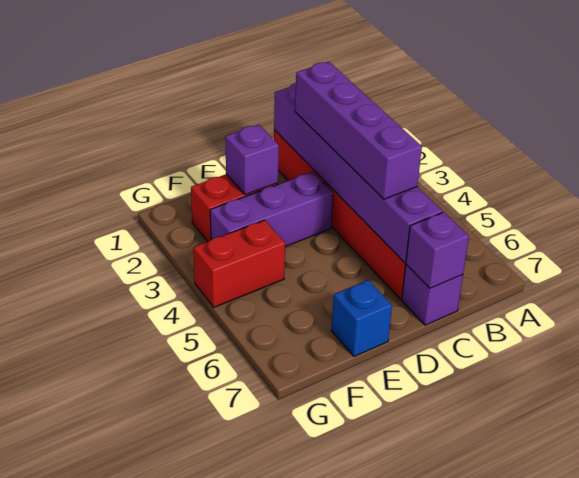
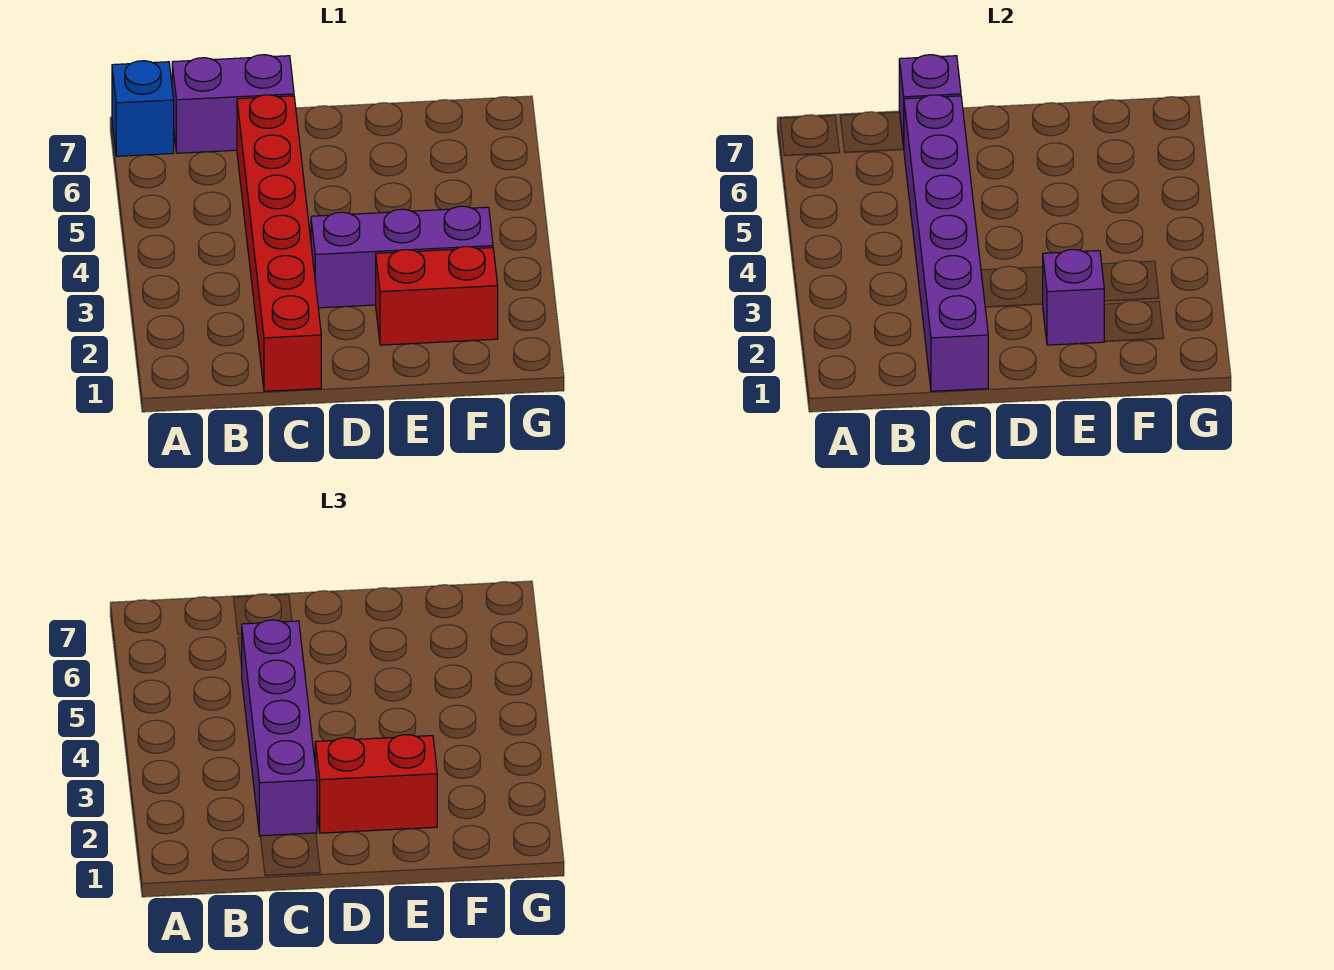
purple brick C7 level 1 -> purple brick B7:C7 level 1
blue brick E7 level 1 -> blue brick A7 level 1
red brick F4:G4 level 1 -> red brick D2:E2 level 3

